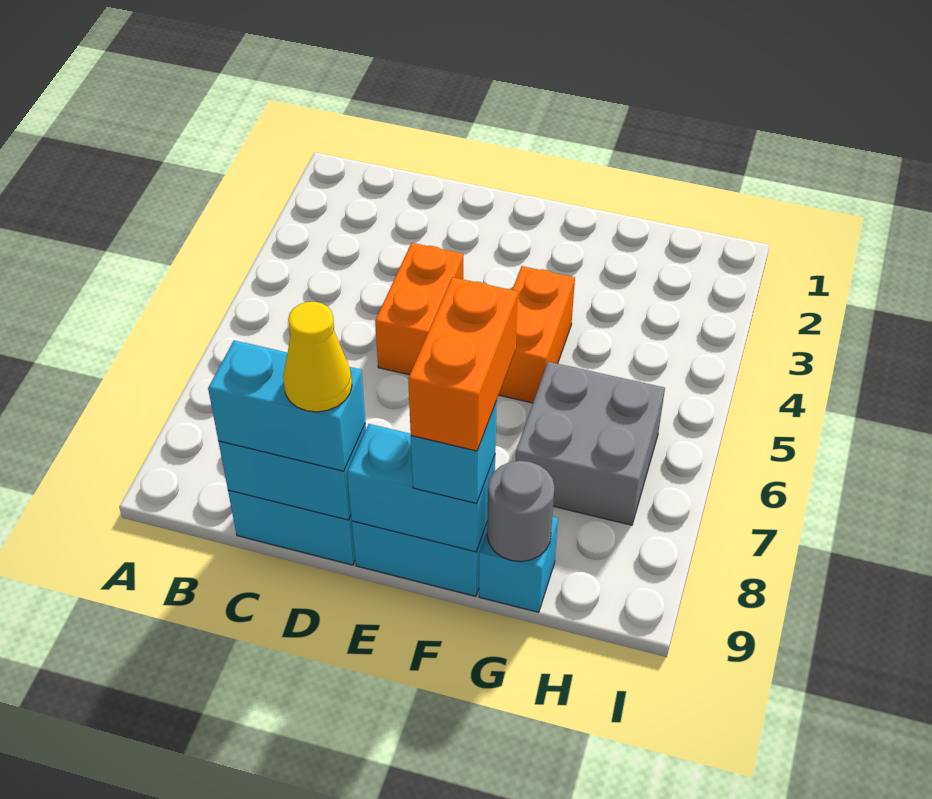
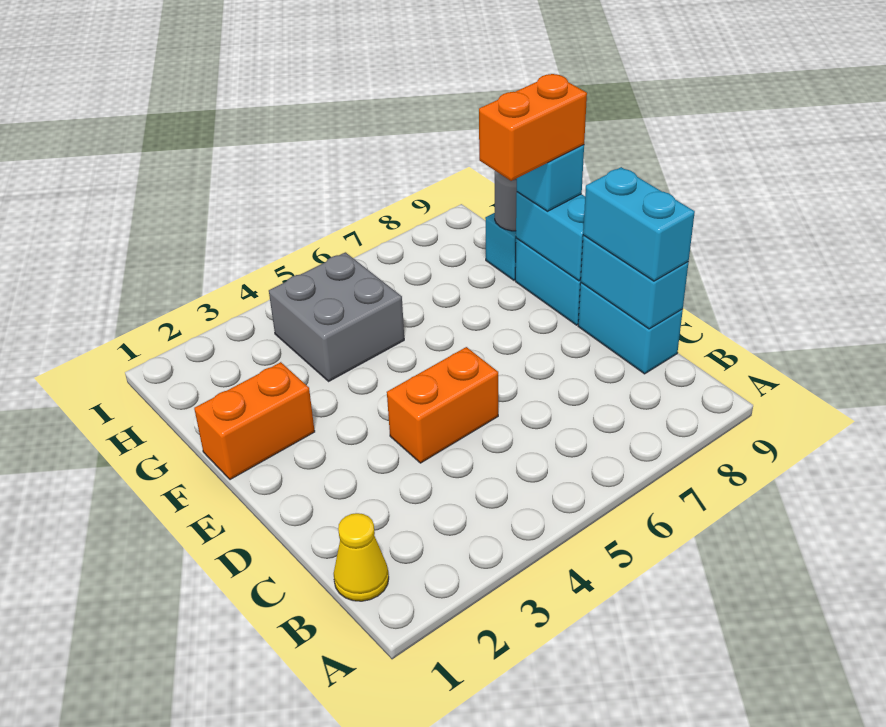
yellow cone D9 level 4 -> yellow cone B1 level 1
orange brick F4:F5 level 1 -> orange brick F1:F2 level 1
grey brick G6:H7 level 1 -> grey brick G4:H5 level 1

